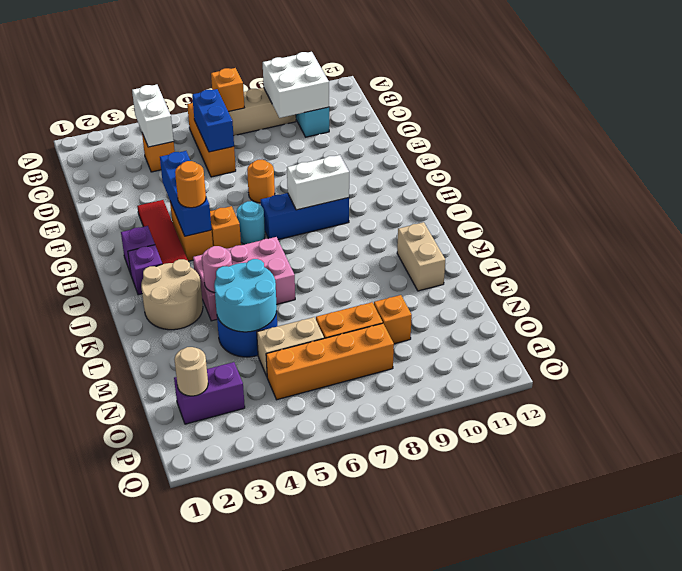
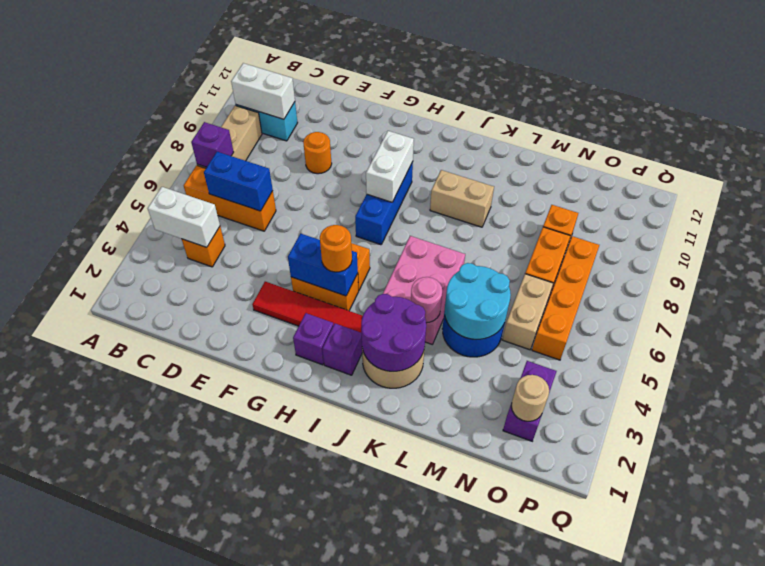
orange brick B7 level 2 -> purple brick B7 level 2
white brick B9:C10 level 2 -> white brick B10:C10 level 2
blue brick F4:H4 level 2 -> blue brick G4:H4 level 2
orange round brick F7 level 1 -> orange round brick E9 level 1
cyan round brick H6 level 1 -> none
none -> purple round brick J2:K3 level 2
tan brick K11:L11 level 1 -> tan brick J9:K9 level 1

